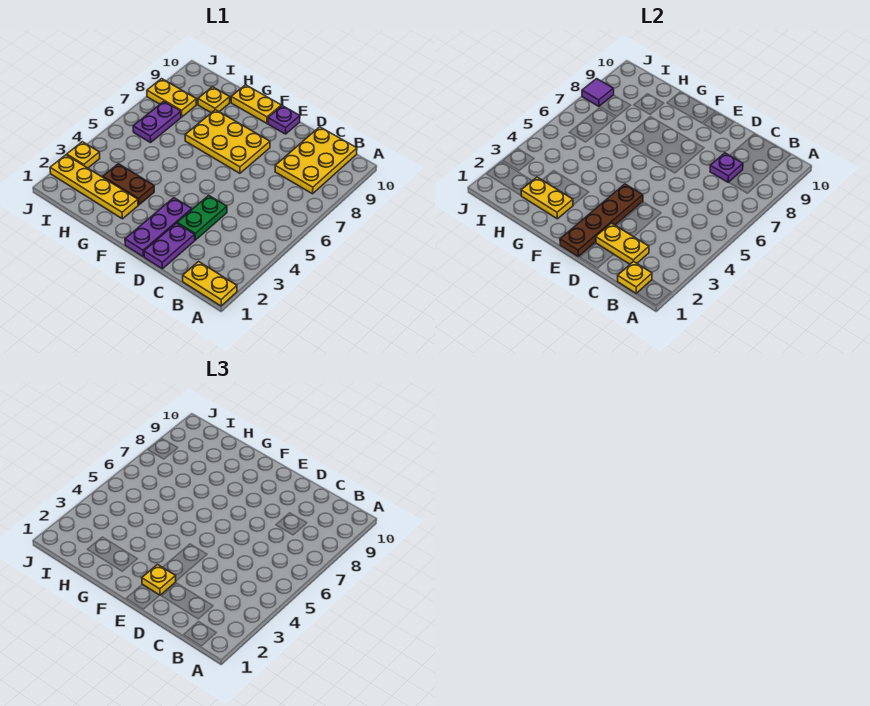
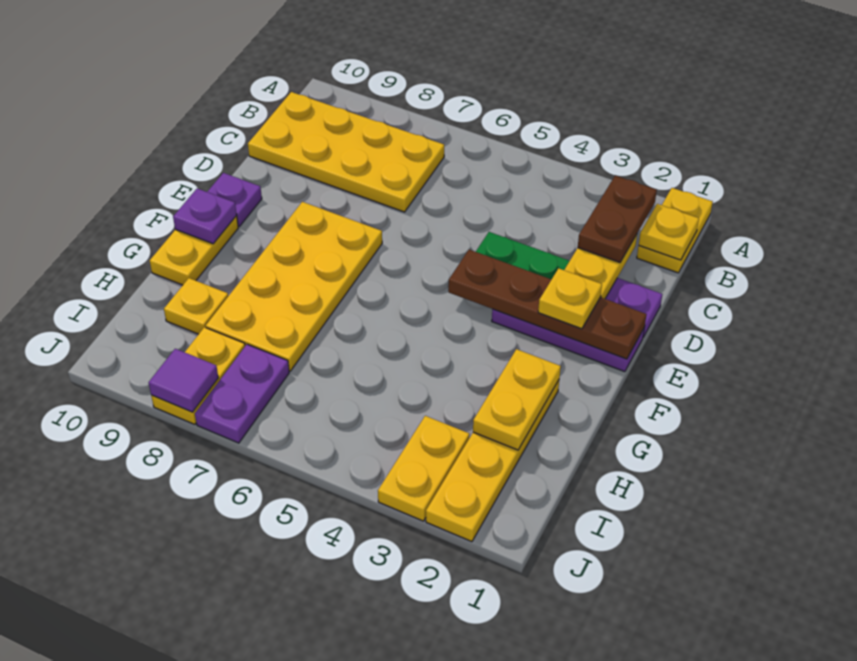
yellow plate B8:C10 level 1 -> yellow plate B7:C10 level 1
purple plate C8 level 2 -> purple plate F10 level 2
yellow plate E7:G8 level 1 -> yellow plate E7:H8 level 1
brown plate G3:H3 level 1 -> brown plate B2:C2 level 3
purple plate I6:I7 level 1 -> purple plate I7:J7 level 1
yellow plate J3 level 1 -> yellow plate I3:J3 level 1

